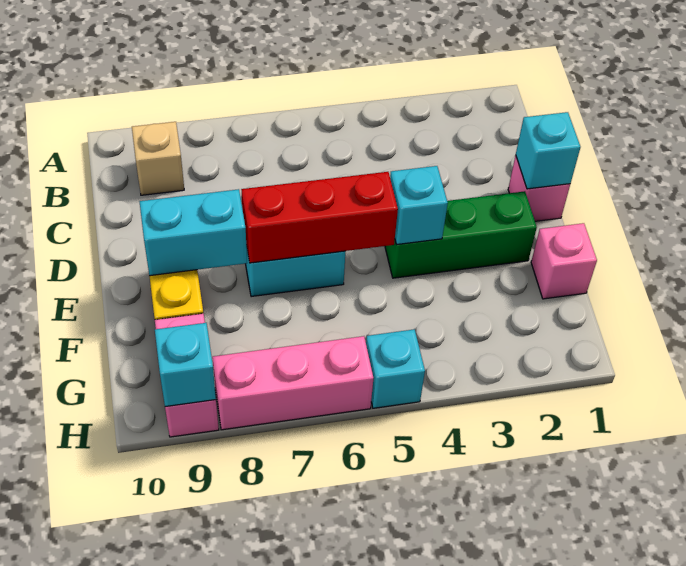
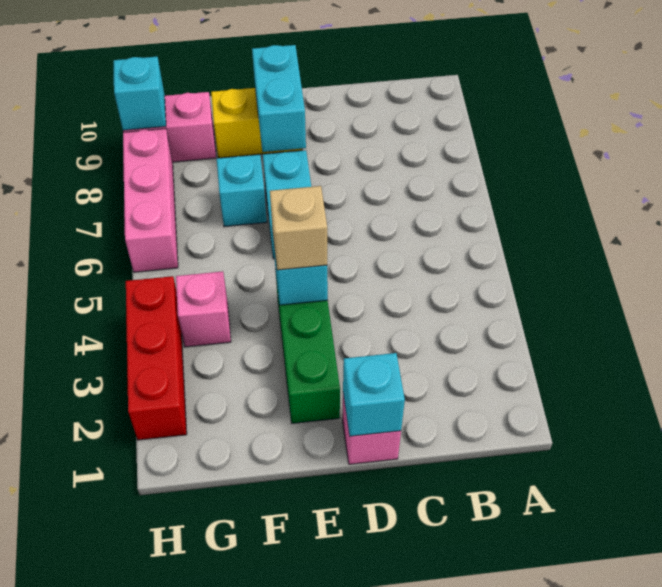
tan brick B9 level 1 -> tan brick E4 level 3
red brick E5:E7 level 2 -> red brick H2:H4 level 1
pink brick F1 level 1 -> pink brick G4 level 1
cyan brick H5 level 1 -> cyan brick F7 level 1

